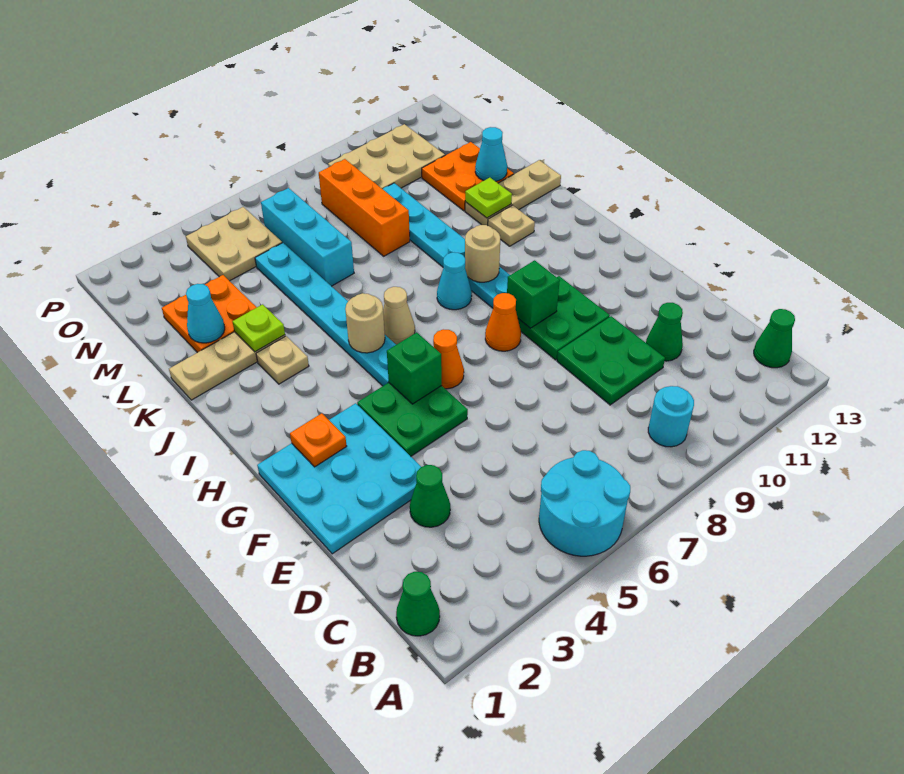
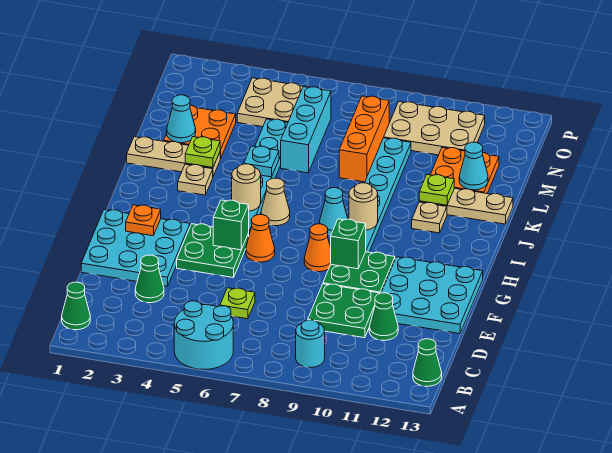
none -> lime plate D6 level 1
none -> cyan plate E11:G13 level 1
none -> cyan plate K5 level 2

